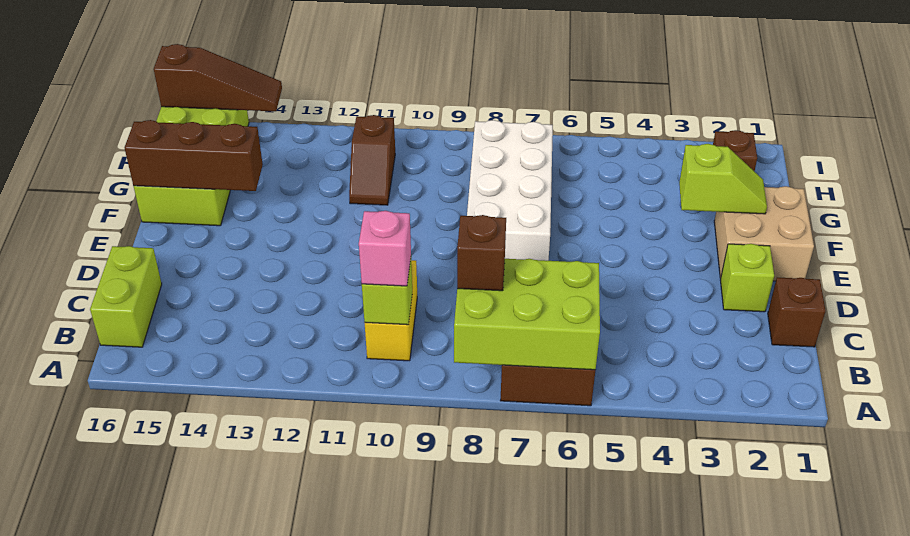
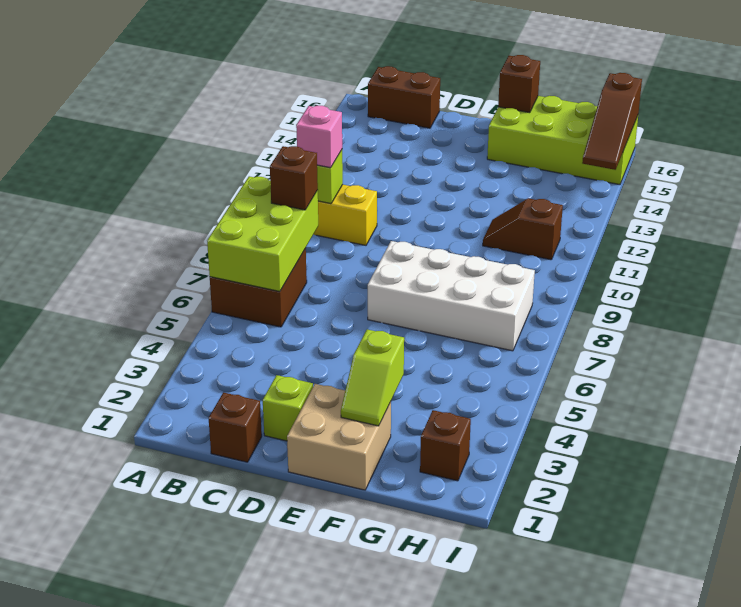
lime brick B16:C16 level 1 -> brown brick B16:C16 level 1
brown brick F14:F16 level 2 -> brown brick F16 level 2

